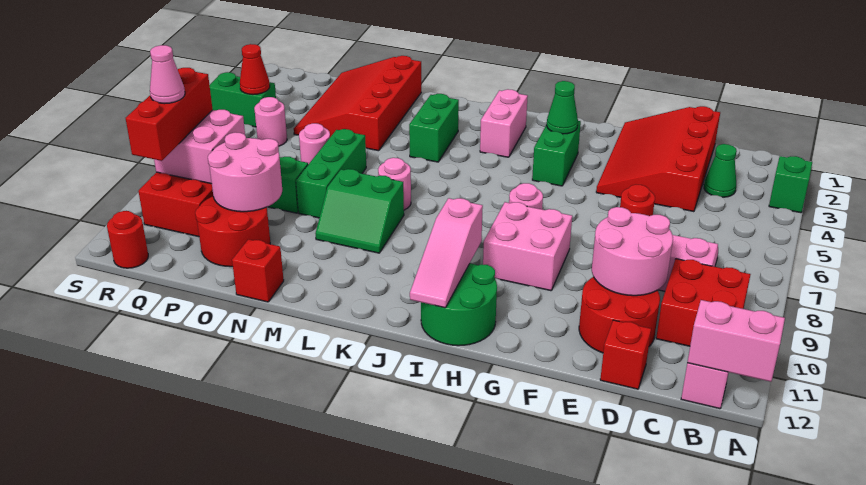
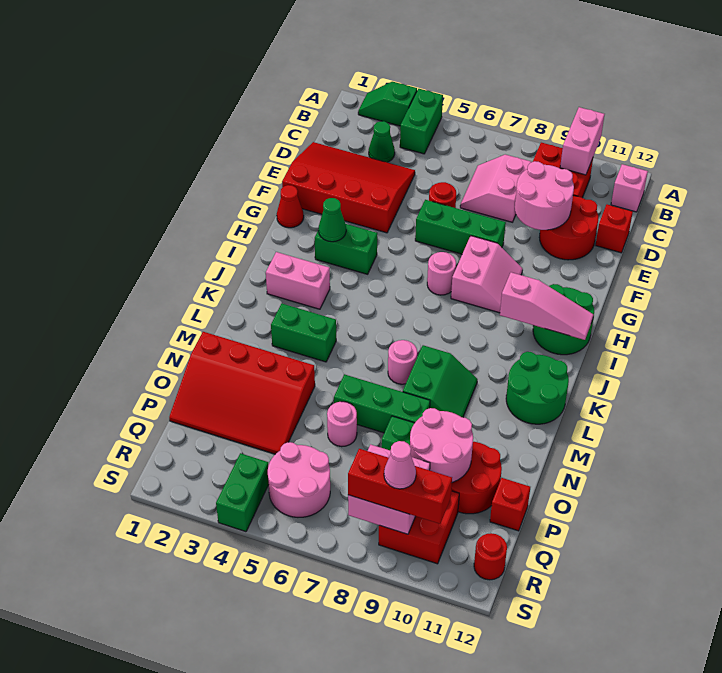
none -> green brick A4:B4 level 1
pink brick A12:B12 level 2 -> pink brick A10:B10 level 2
red slope D1:F4 level 1 top D -> red slope D1:F4 level 1 top F
none -> green brick F6:F8 level 1
pink brick G8:H9 level 1 -> pink slope G8:H9 level 1 top 8
none -> green round brick K11:L12 level 1
red brick N12 level 1 -> red brick P12 level 1
pink round brick Q5 level 1 -> pink round brick Q5:R6 level 1
red cone R4 level 2 -> red cone G1 level 1

